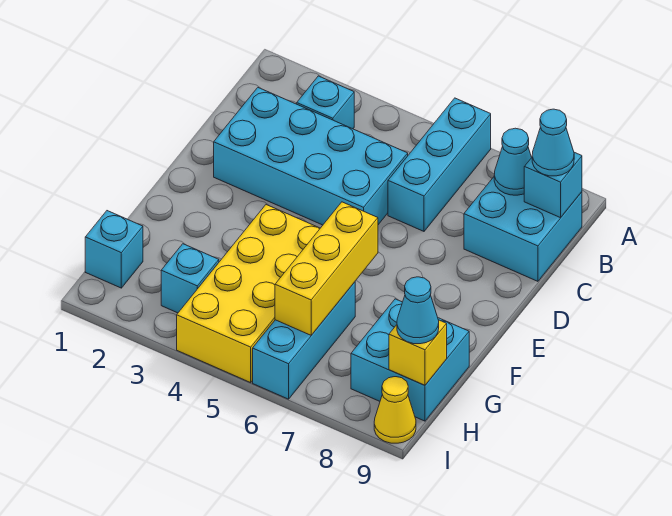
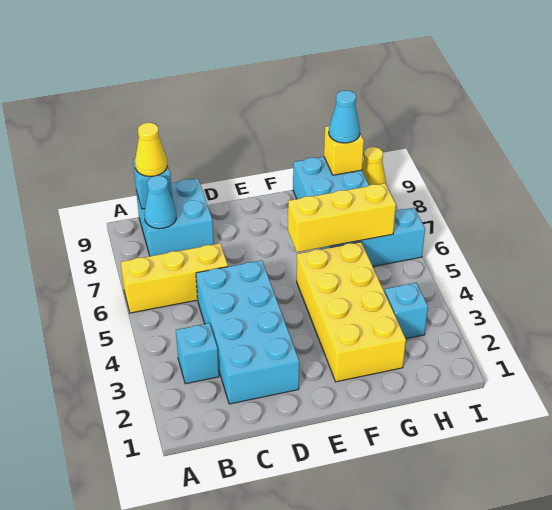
cyan brick A6:C6 level 1 -> yellow brick A6:C6 level 1
cyan cone B9 level 3 -> yellow cone B9 level 3
yellow brick F4:I5 level 1 -> yellow brick F2:G5 level 1
cyan brick H1 level 1 -> none

